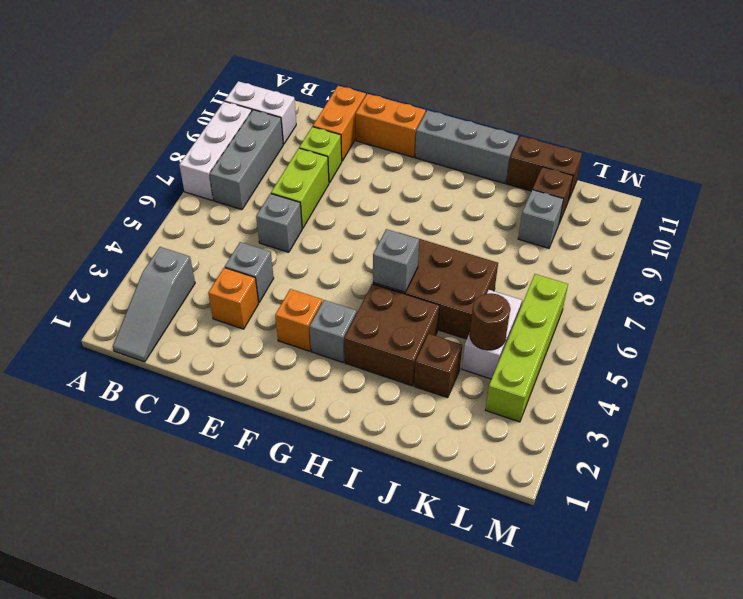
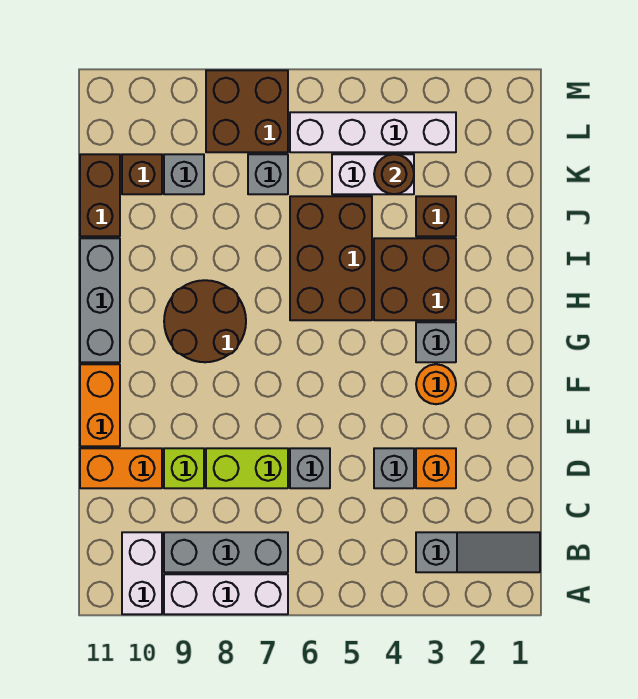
orange brick F3 level 1 -> orange round brick F3 level 1
none -> brown round brick G8:H9 level 1
grey brick H5 level 2 -> grey brick K7 level 1
lime brick L3:L6 level 1 -> white brick L3:L6 level 1
none -> brown brick L7:M8 level 1

